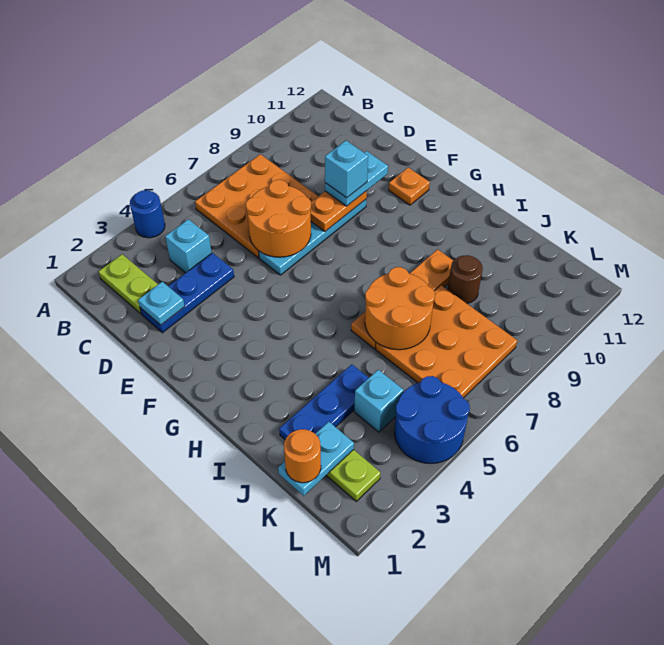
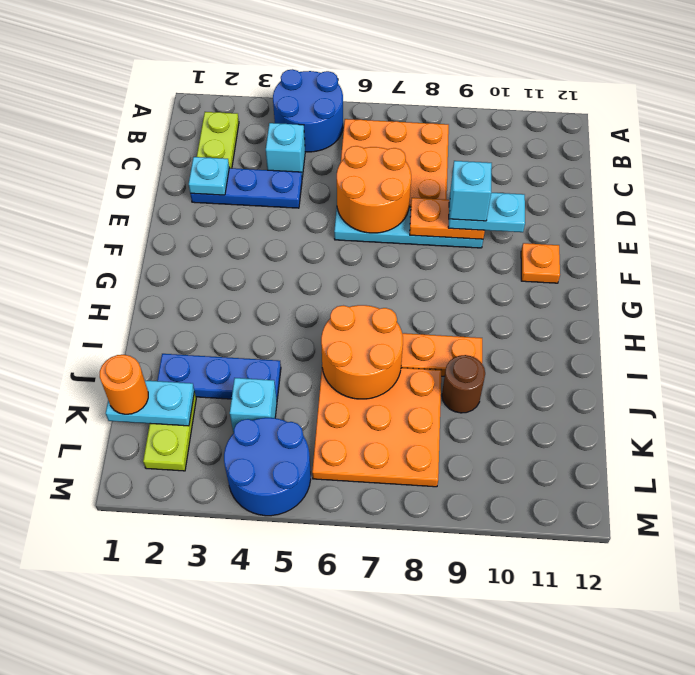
blue round brick A4 level 1 -> blue round brick A4:B5 level 1

